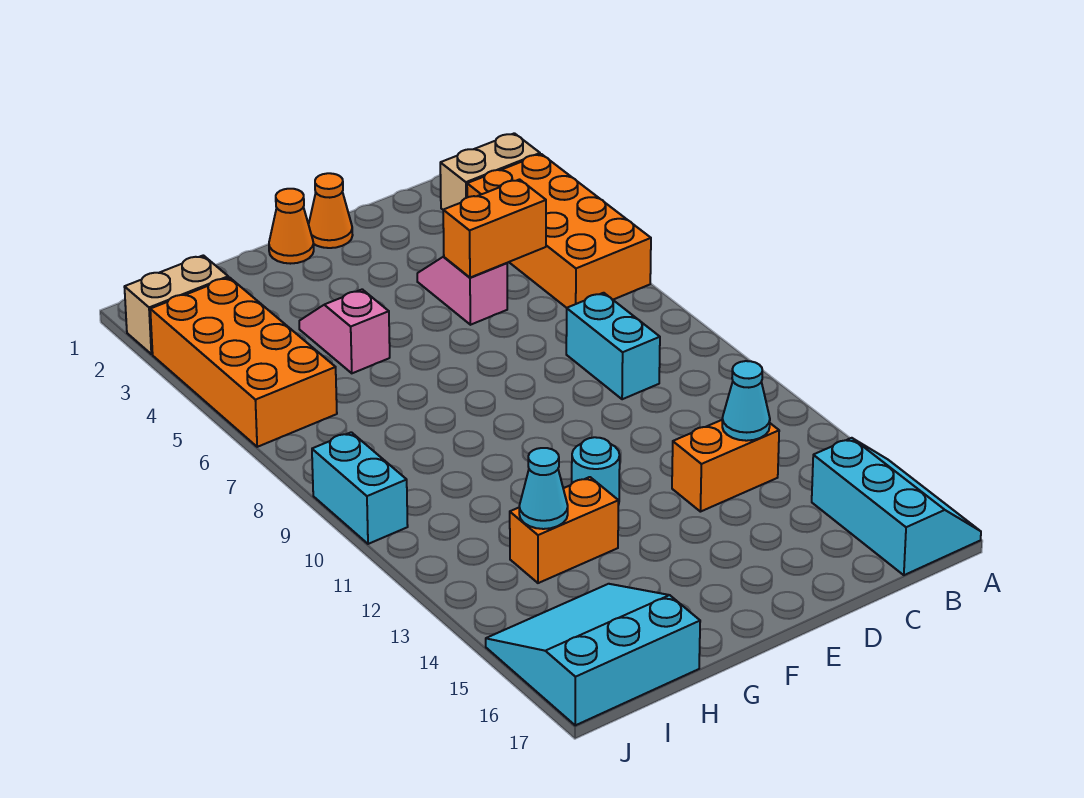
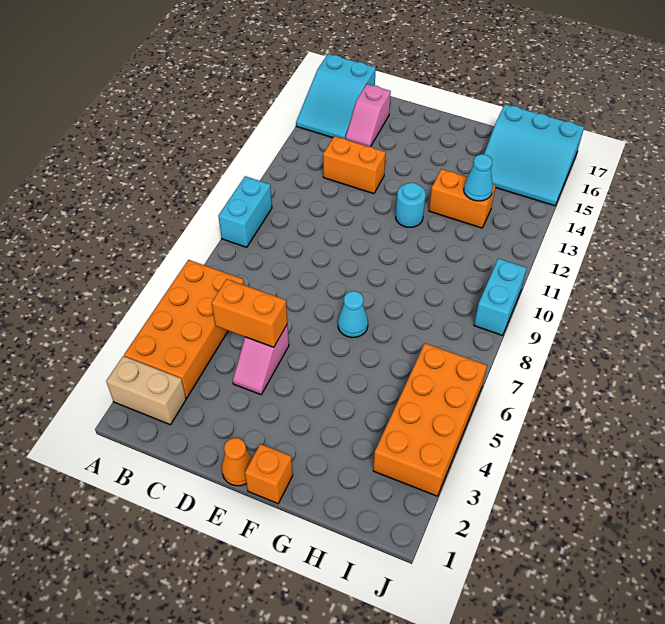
cyan slope A15:B17 level 1 top B -> cyan slope A15:B17 level 1 top 17
cyan brick C8:C9 level 1 -> cyan brick A9:A10 level 1
cyan cone C13 level 2 -> cyan cone F7 level 1
orange cone F1 level 1 -> orange brick F1 level 1
pink slope G4:G5 level 1 top 5 -> pink slope C15:C16 level 1 top 16
tan brick I2:J2 level 1 -> none

